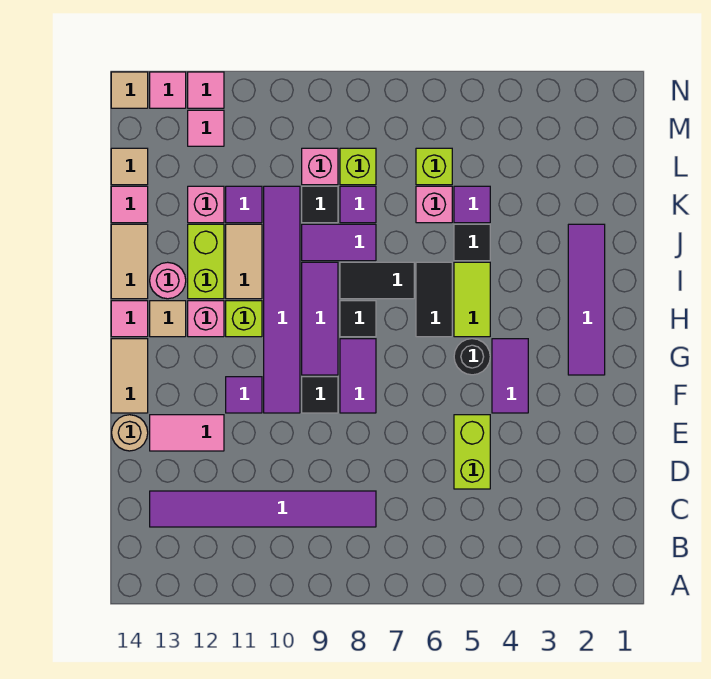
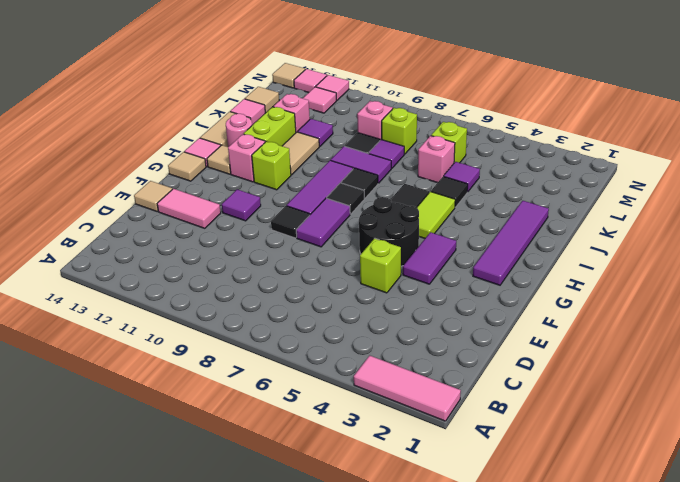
none -> pink tile A1:A3 level 1
purple tile C8:C13 level 1 -> none
lime brick D5:E5 level 1 -> lime brick E5 level 1
tan round brick E14 level 1 -> tan tile E14 level 1
purple tile F10:K10 level 1 -> none
tan tile F14:G14 level 1 -> tan tile G14 level 1
black round brick G5 level 1 -> black round brick F5:G6 level 1
black tile I7:I8 level 1 -> black tile I8 level 1

